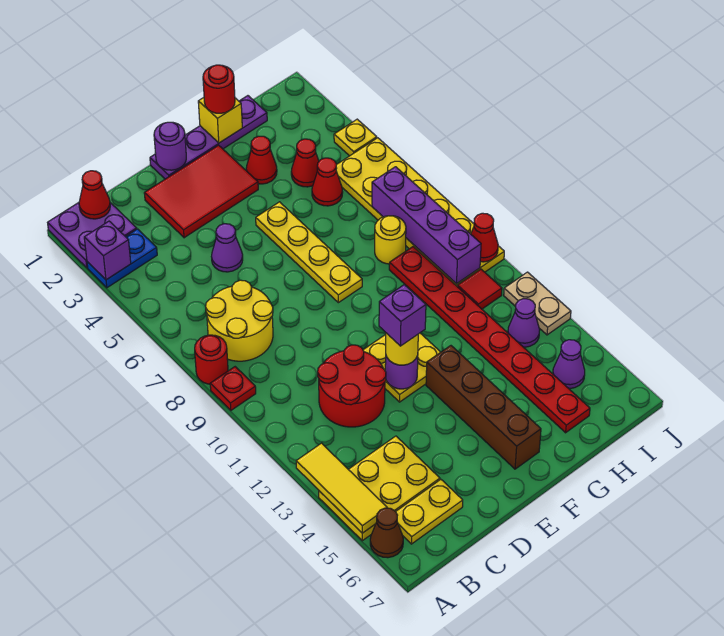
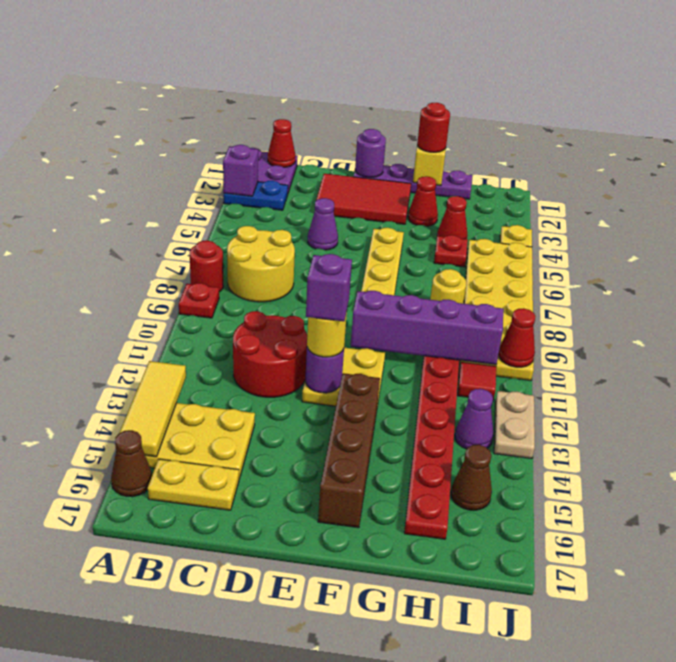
red cone H5 level 1 -> red plate H5 level 1
purple brick I7:I10 level 2 -> purple brick F10:I10 level 2
purple cone I15 level 1 -> brown cone I15 level 1

